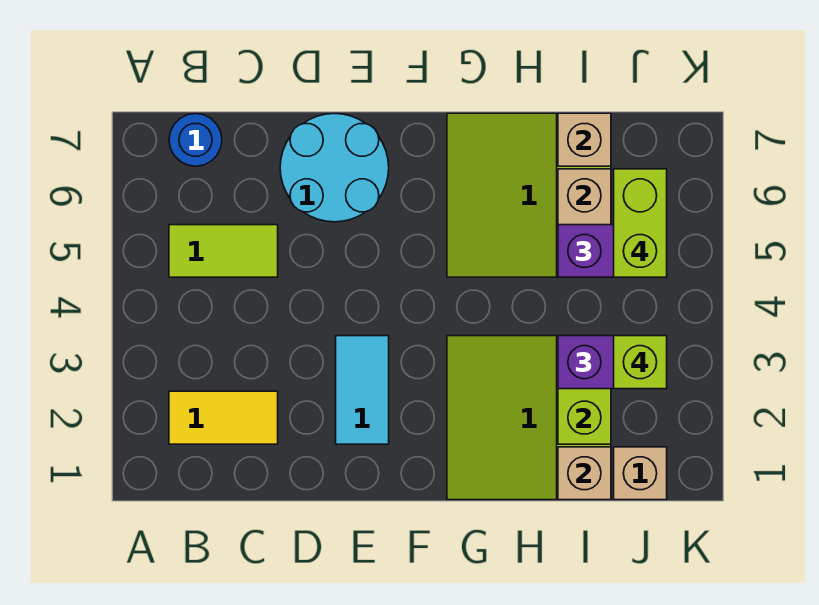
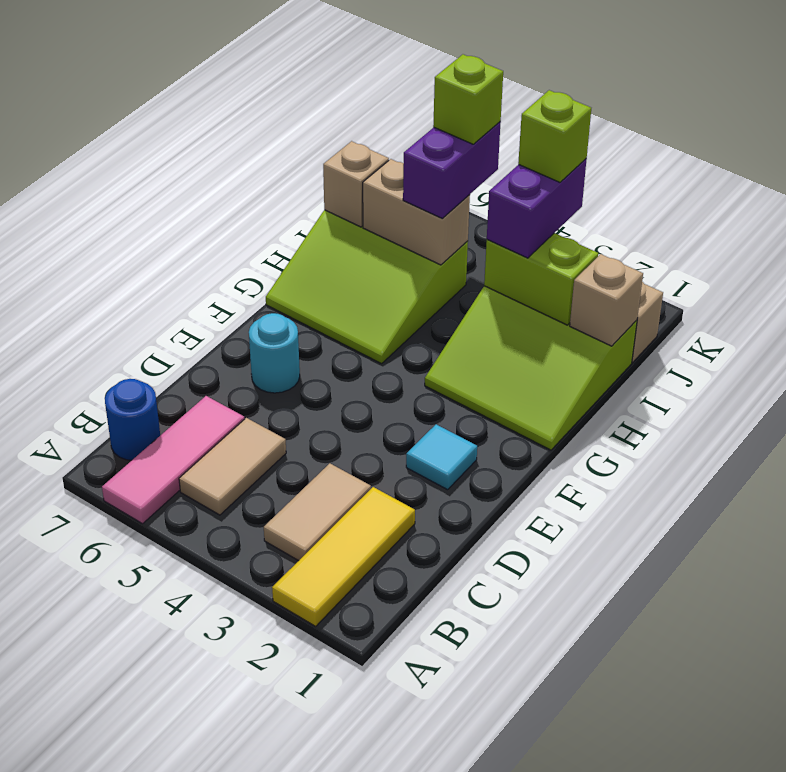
none -> pink tile A6:C6 level 1
yellow tile B2:C2 level 1 -> yellow tile A2:C2 level 1
none -> tan tile B3:C3 level 1
lime tile B5:C5 level 1 -> tan tile B5:C5 level 1
cyan round brick D6:E7 level 1 -> cyan round brick E6 level 1
cyan tile E2:E3 level 1 -> cyan tile E2 level 1
lime brick J5:J6 level 4 -> lime brick J5 level 4

